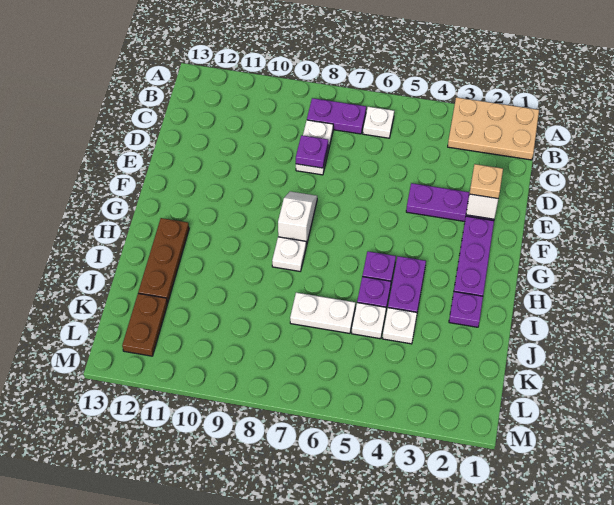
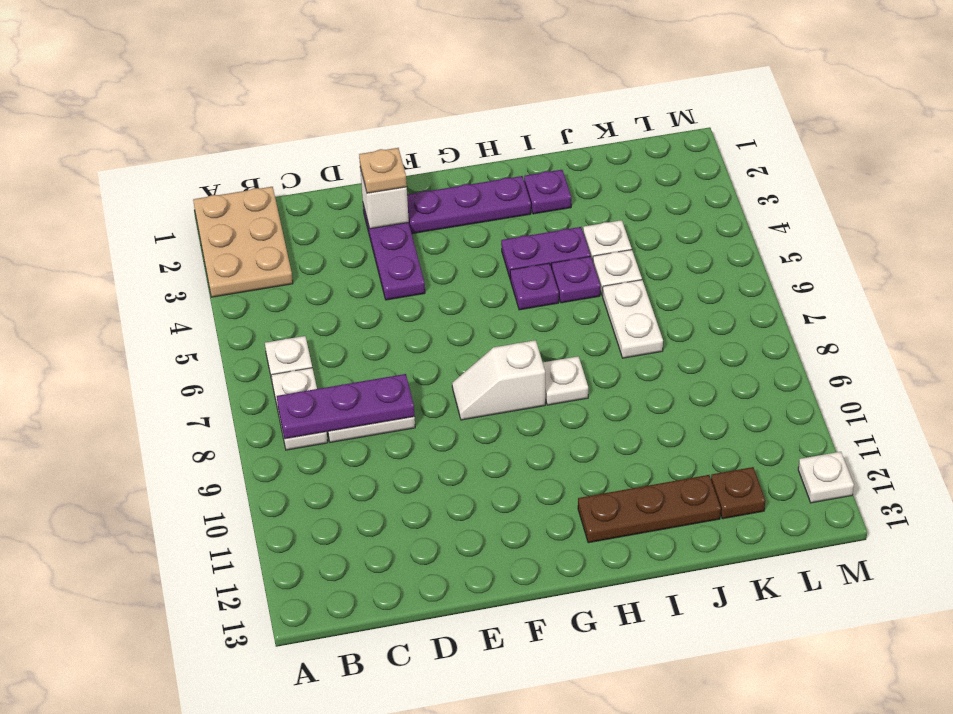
purple plate B7:B8 level 1 -> white plate B7:B8 level 1
purple plate D8 level 2 -> purple plate B8:D8 level 2
brown plate K12:L12 level 1 -> brown plate K12 level 1
none -> white plate M12 level 1

